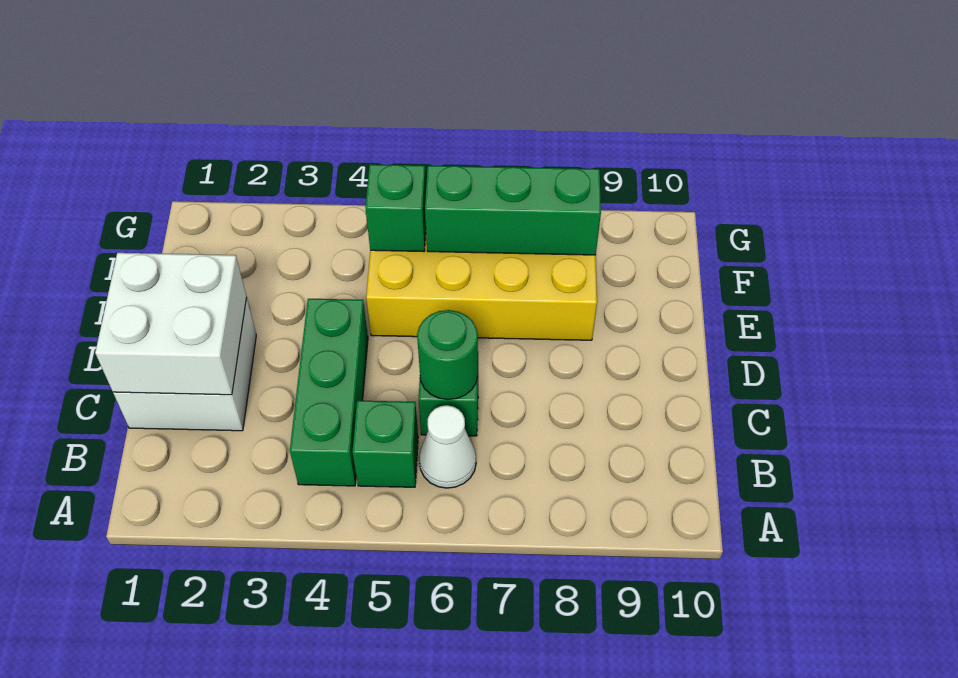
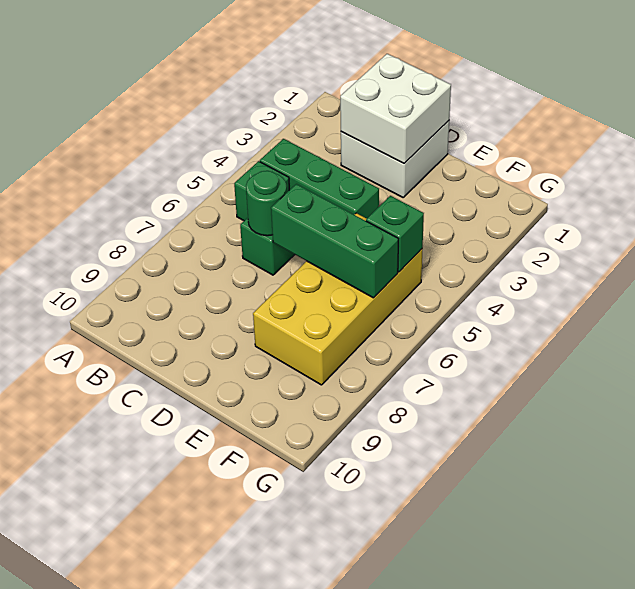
white cone B6 level 1 -> none
green brick F6:F8 level 2 -> green brick D6:F6 level 2

